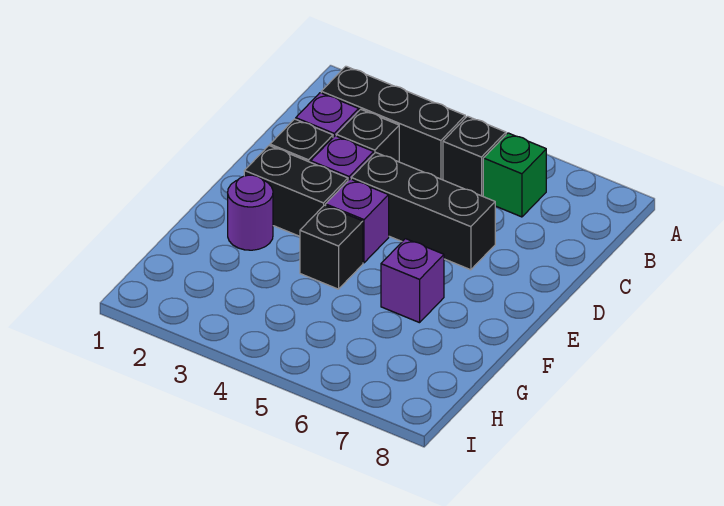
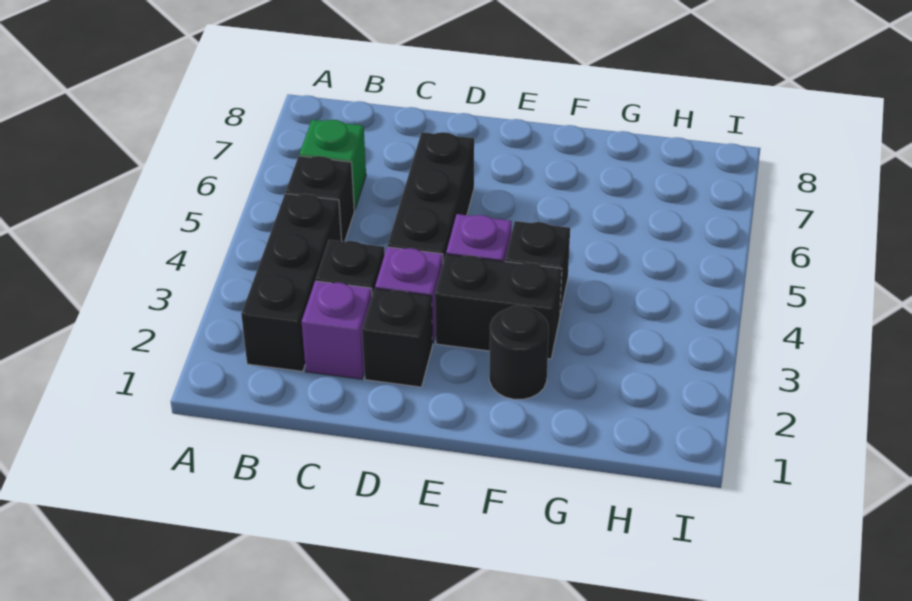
black brick E2:E3 level 1 -> black brick E3:F3 level 1
purple round brick F2 level 1 -> black round brick F2 level 1
purple brick F6 level 1 -> none

